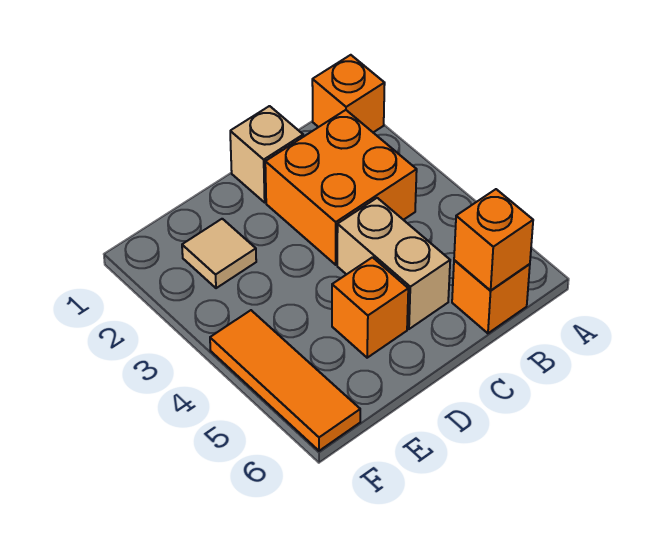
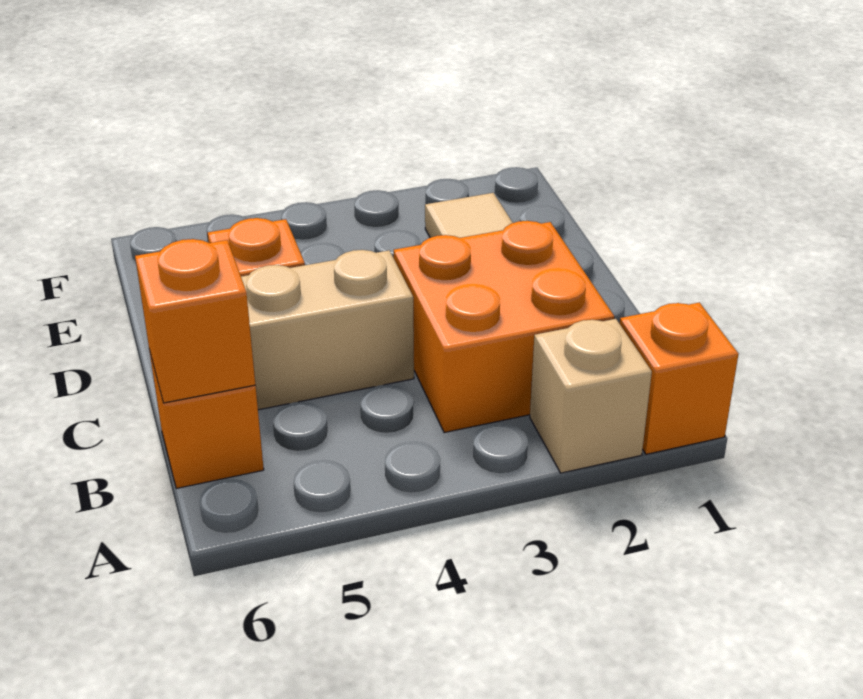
tan brick C1 level 1 -> tan brick A2 level 1
orange tile F4:F6 level 1 -> none

